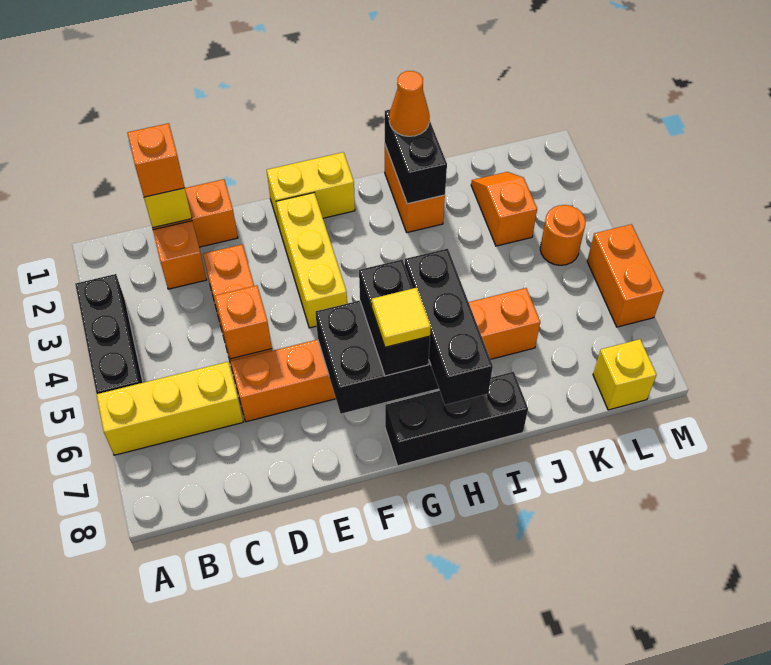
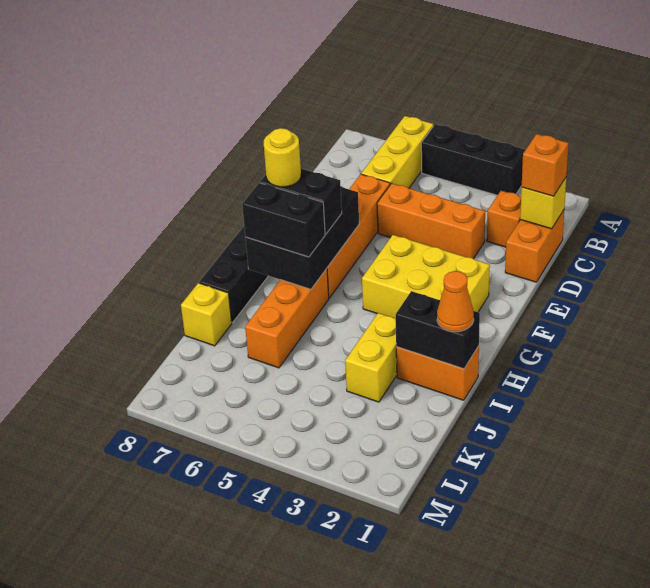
orange brick D5 level 2 -> none
yellow brick F1:G1 level 1 -> yellow brick I3:J3 level 1
yellow brick F2:F4 level 1 -> yellow brick F2:G4 level 1
yellow tile G7 level 4 -> yellow round brick G7 level 4
black brick H6:H8 level 3 -> black brick H6:H7 level 3
orange slope K2:K3 level 1 top 3 -> none
orange round brick L4 level 1 -> none
yellow brick L8 level 1 -> yellow brick J8 level 1
orange brick M5:M6 level 1 -> none

